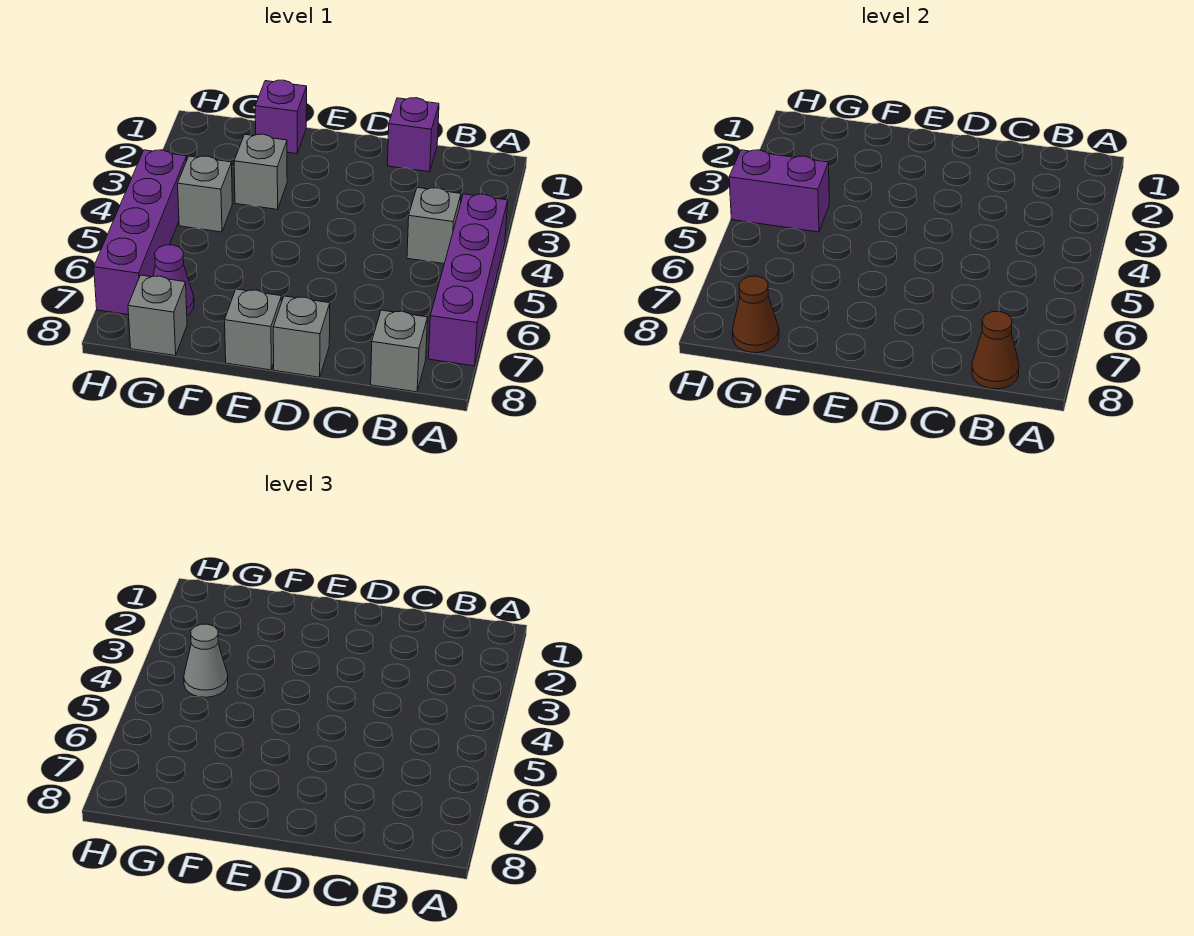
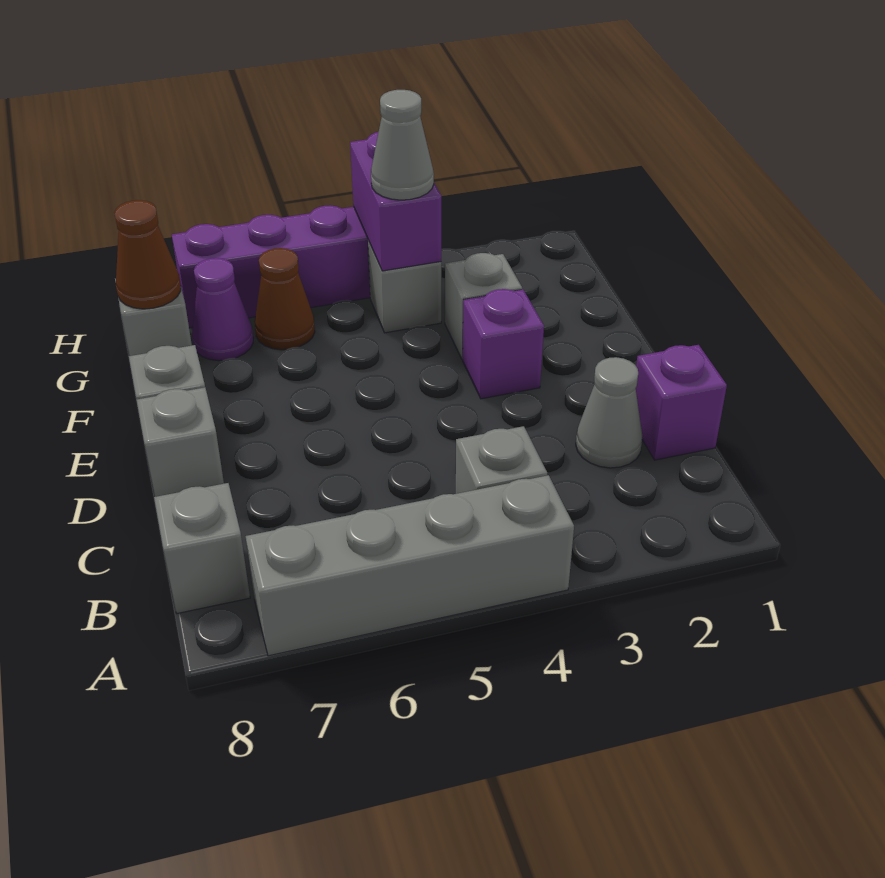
purple brick A4:A7 level 1 -> grey brick A4:A7 level 1
brown cone B8 level 2 -> brown cone G6 level 1
none -> grey cone C2 level 1
purple brick F1 level 1 -> purple brick E3 level 1

